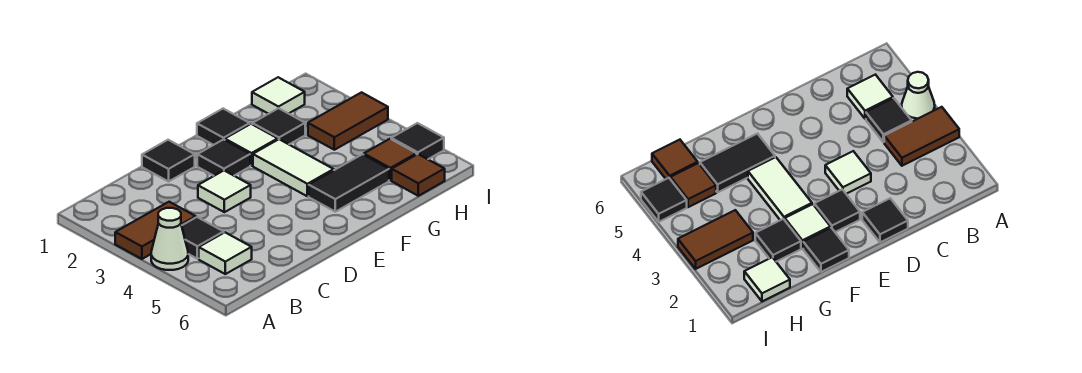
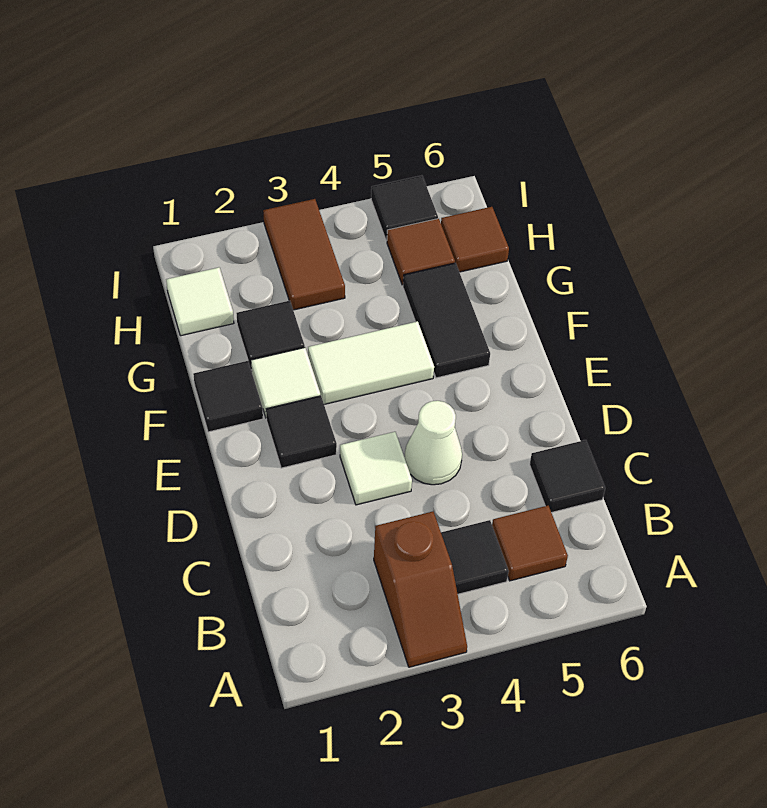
brown tile A3:B3 level 1 -> brown slope A3:B3 level 1 top B
white cone A4 level 1 -> white cone D4 level 1
white tile B5 level 1 -> brown tile B5 level 1
black tile D1 level 1 -> black tile C6 level 1

